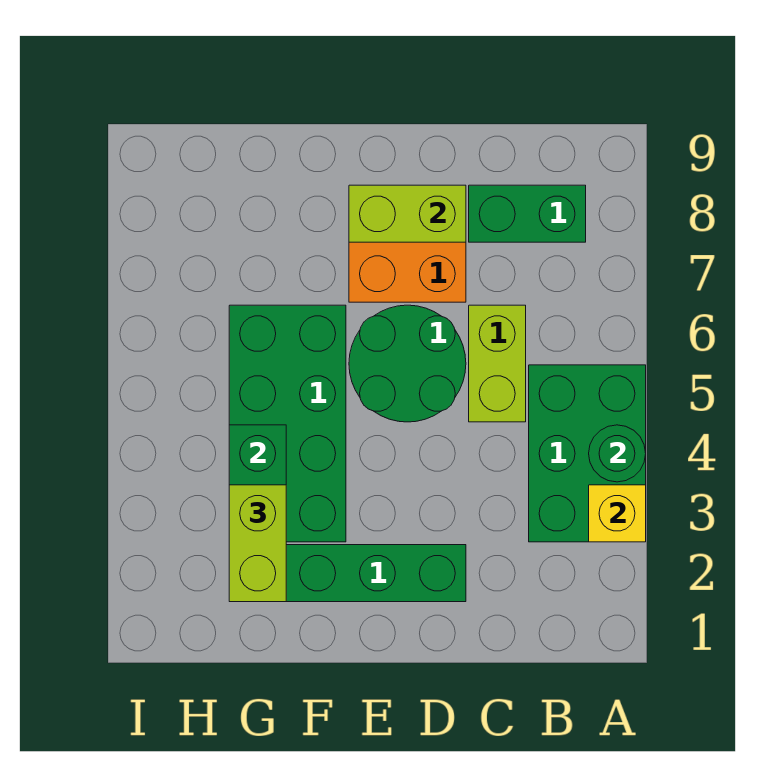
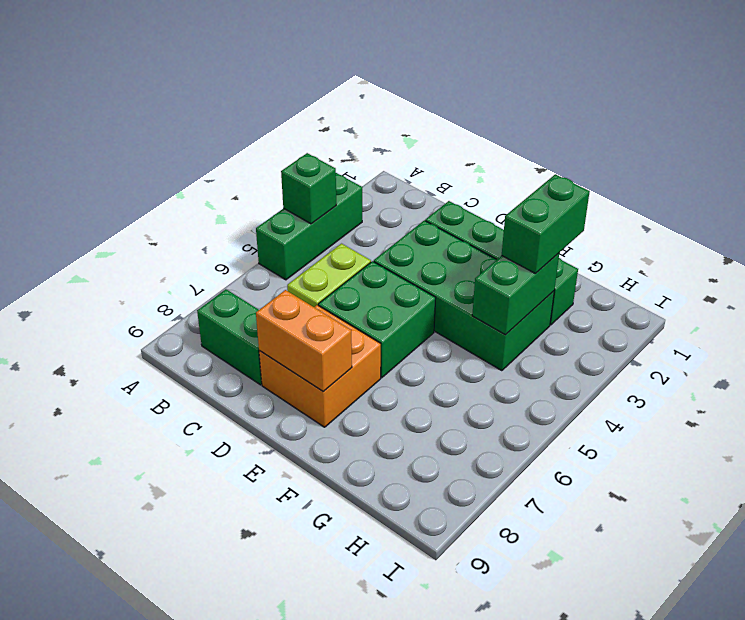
green brick A3:B5 level 1 -> green brick A3:A5 level 1
yellow brick A3 level 2 -> none
green round brick A4 level 2 -> green brick A4 level 2
green round brick D5:E6 level 1 -> green brick D5:E6 level 1
lime brick D8:E8 level 2 -> orange brick D8:E8 level 2
green brick F3:G6 level 1 -> green brick D3:G4 level 1
lime brick G2:G3 level 3 -> green brick G2:G3 level 3

